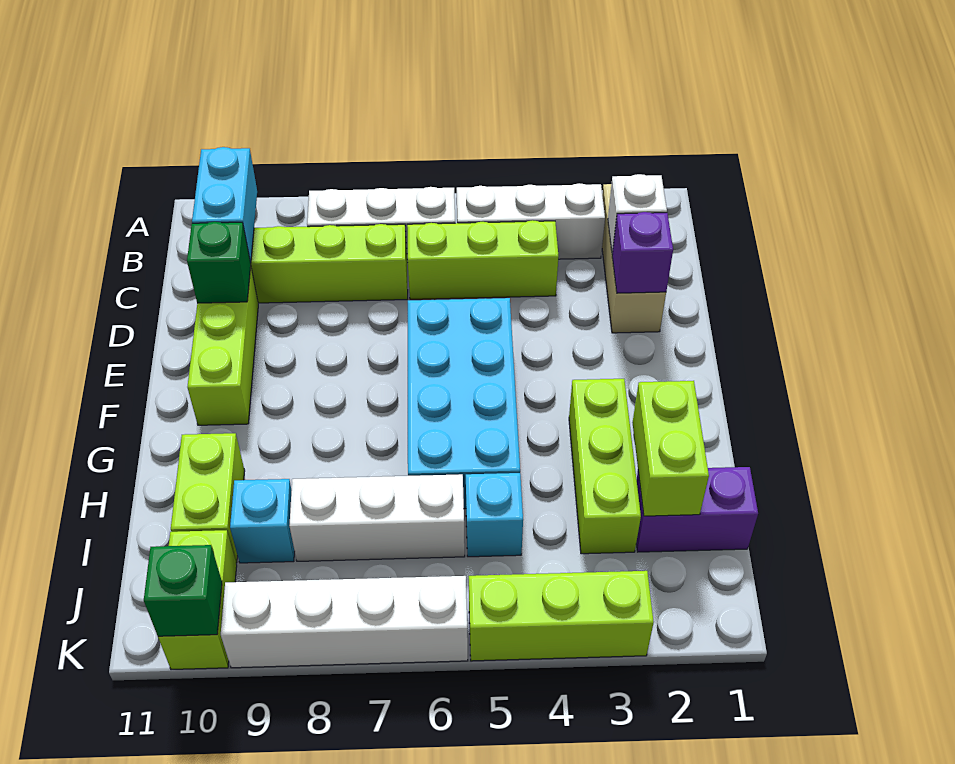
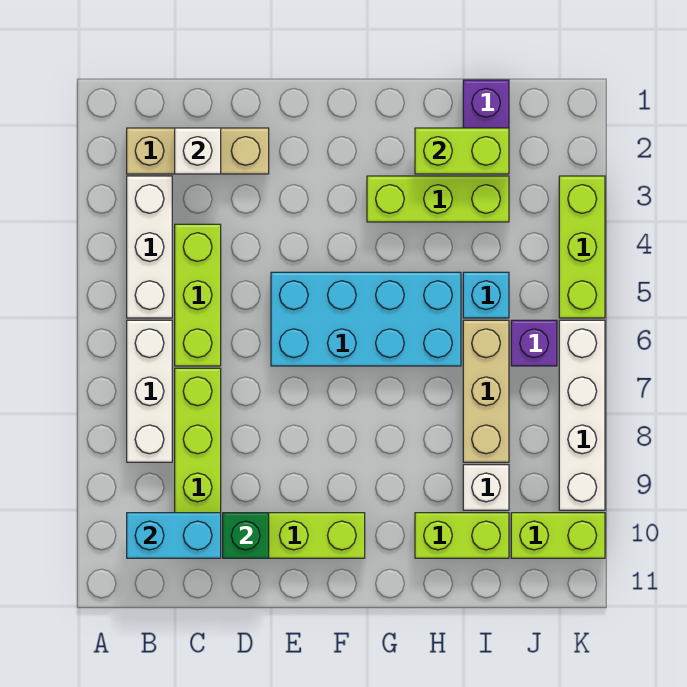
purple brick D2 level 2 -> purple brick J6 level 1
white brick I6:I8 level 1 -> tan brick I6:I8 level 1
cyan brick I9 level 1 -> white brick I9 level 1
green brick K10 level 2 -> none

